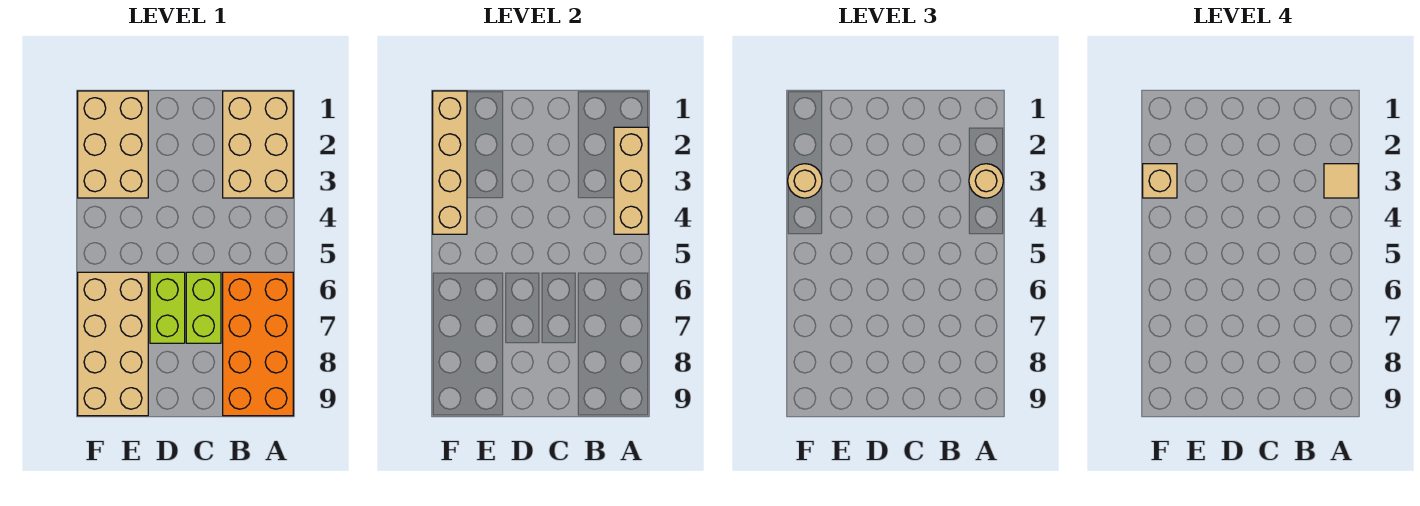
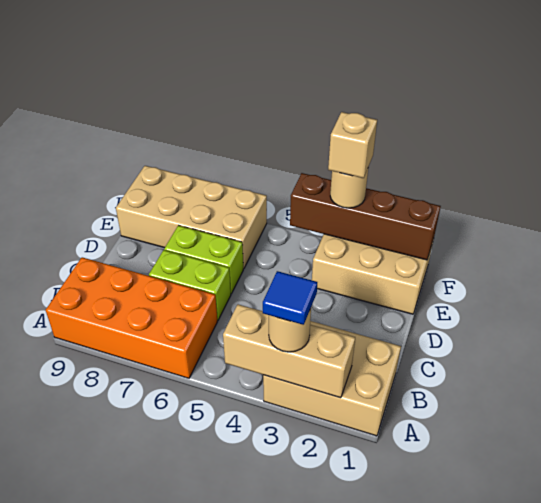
tan tile A3 level 4 -> blue tile A3 level 4
tan brick F1:F4 level 2 -> brown brick F1:F4 level 2

